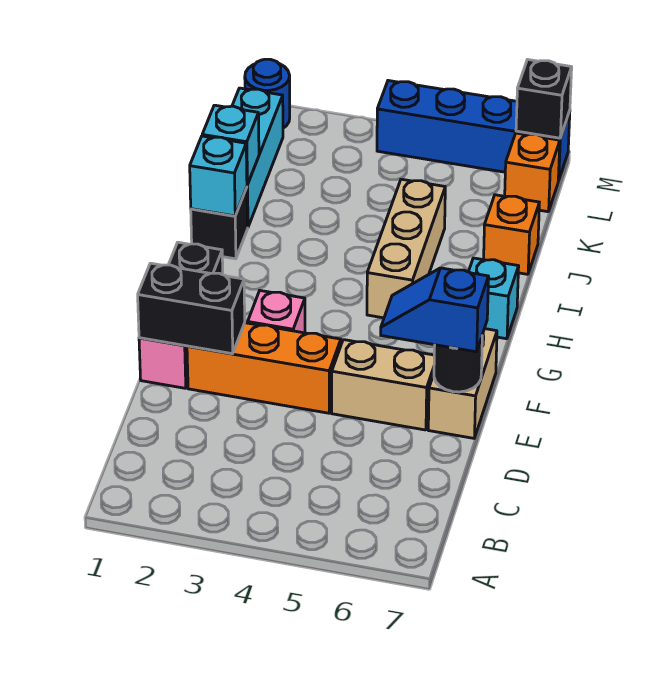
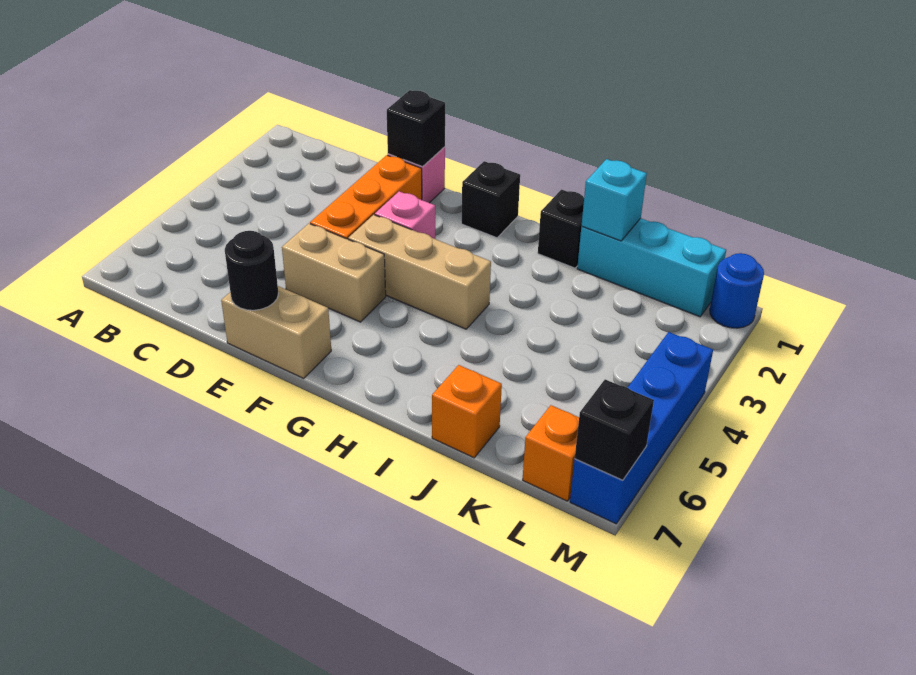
black brick E1:E2 level 2 -> black brick E1 level 2
tan brick E5:E6 level 1 -> tan brick E5:F5 level 1
blue slope E6:E7 level 3 top 7 -> none
tan brick H5:J5 level 1 -> tan brick F4:H4 level 1
cyan brick H7 level 1 -> none
cyan brick I1 level 2 -> none

